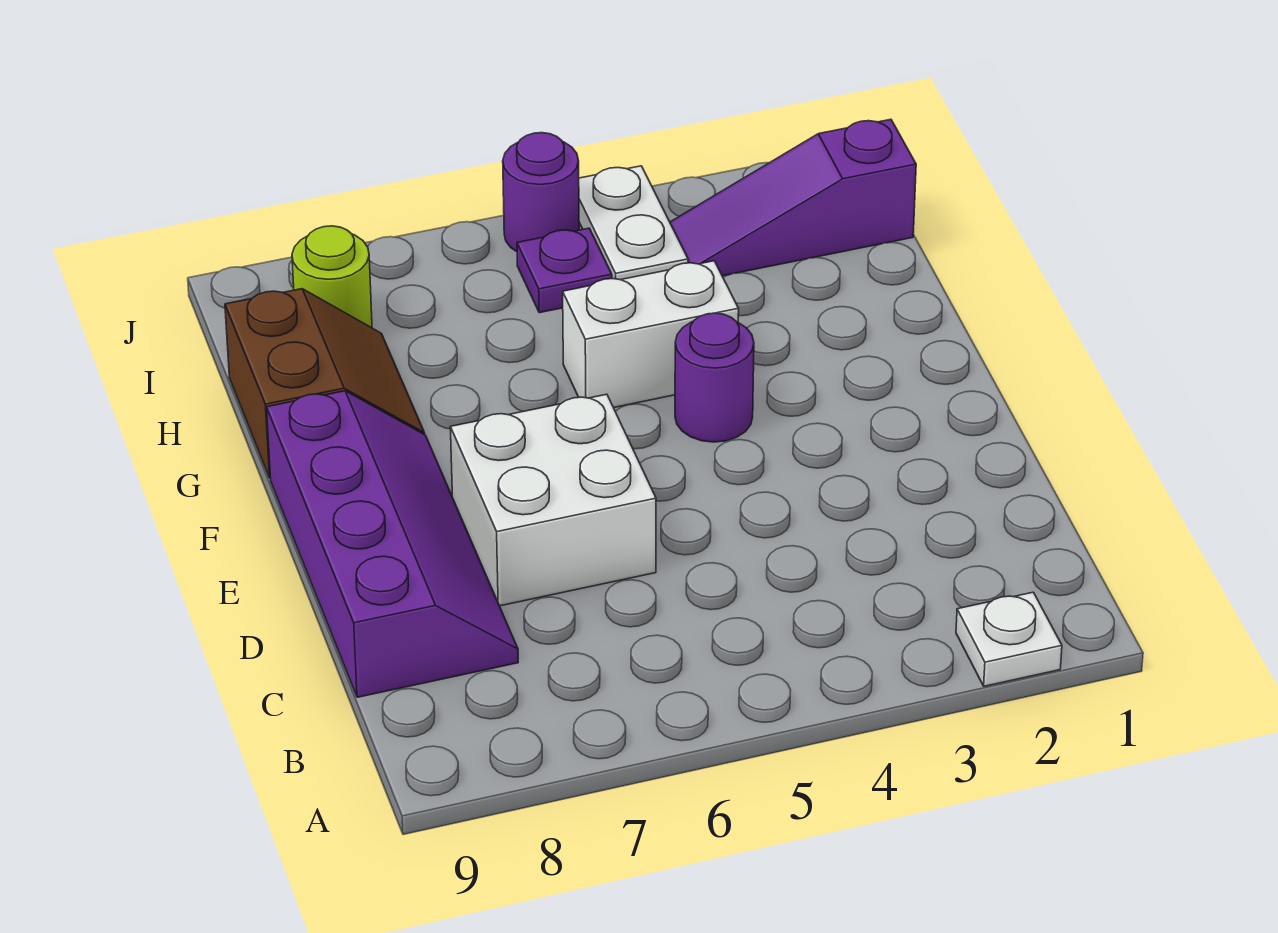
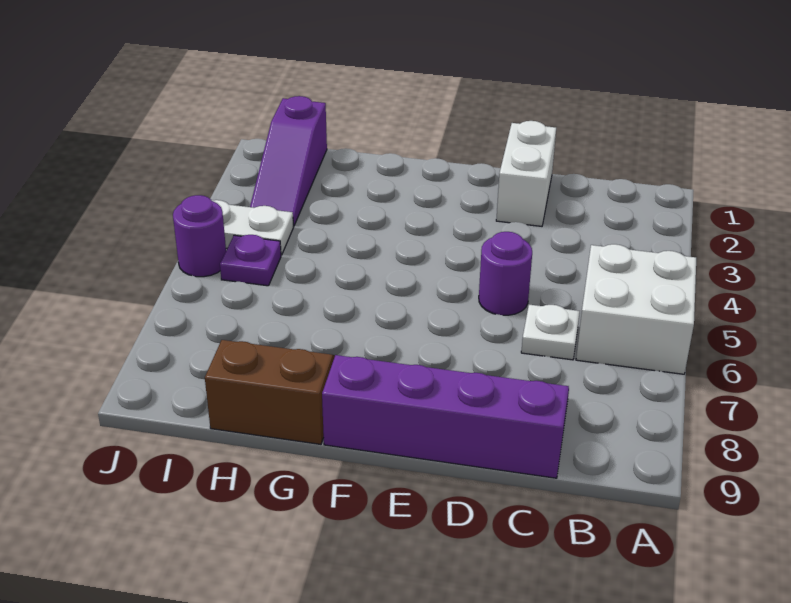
white plate A2 level 1 -> white plate C6 level 1
white brick D6:E7 level 1 -> white brick A5:B6 level 1
purple round brick F4 level 1 -> purple round brick D5 level 1
white brick G4:G5 level 1 -> white brick D1:D2 level 1
lime round brick I8 level 1 -> none

